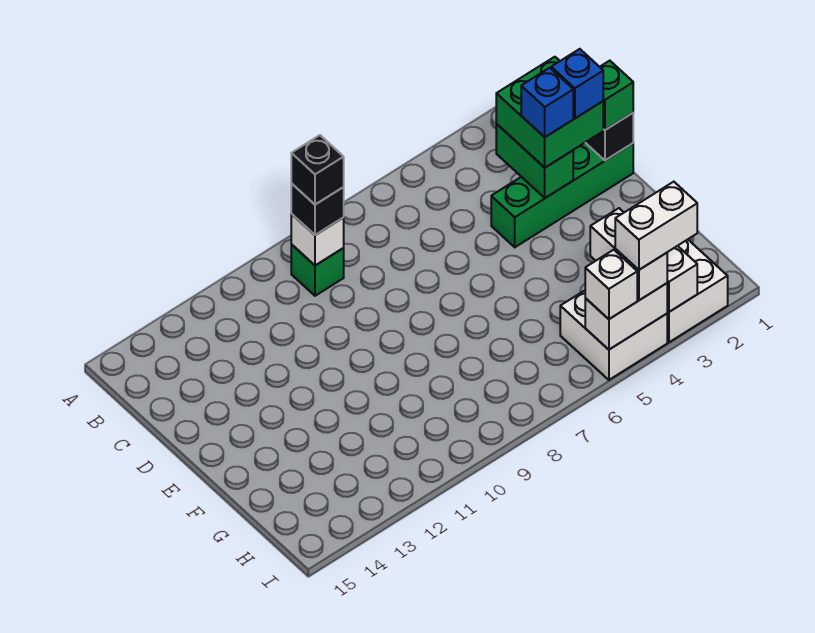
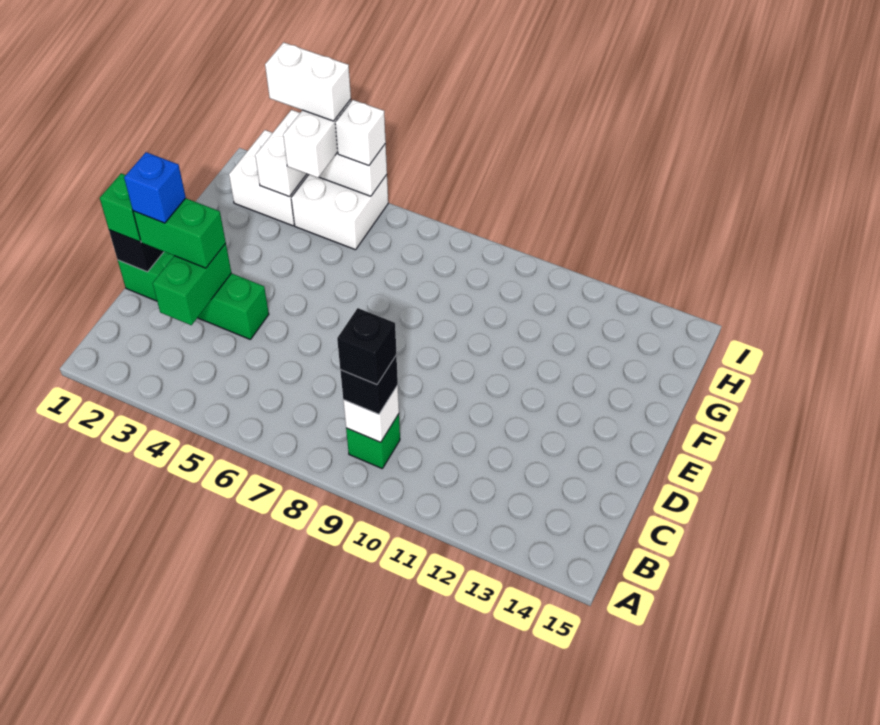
green brick C2:D3 level 3 -> green brick D2:D3 level 3
blue brick D3 level 4 -> none

